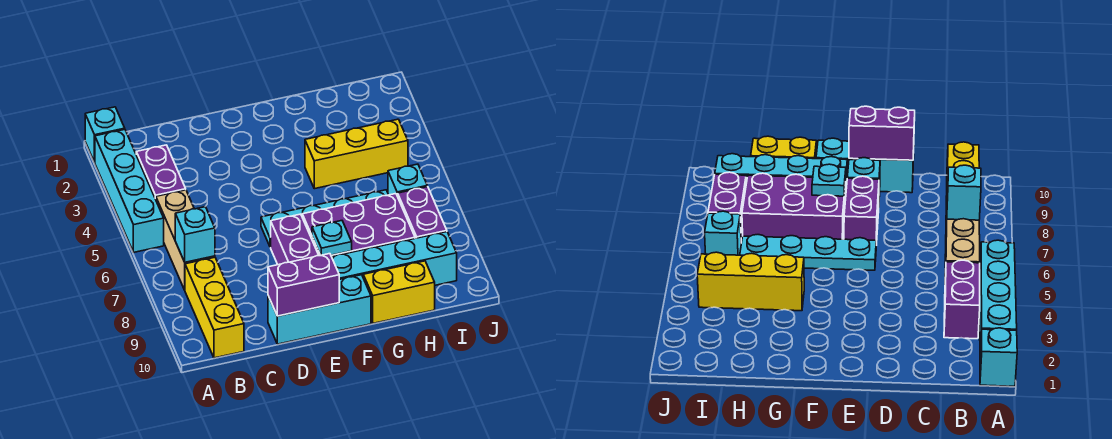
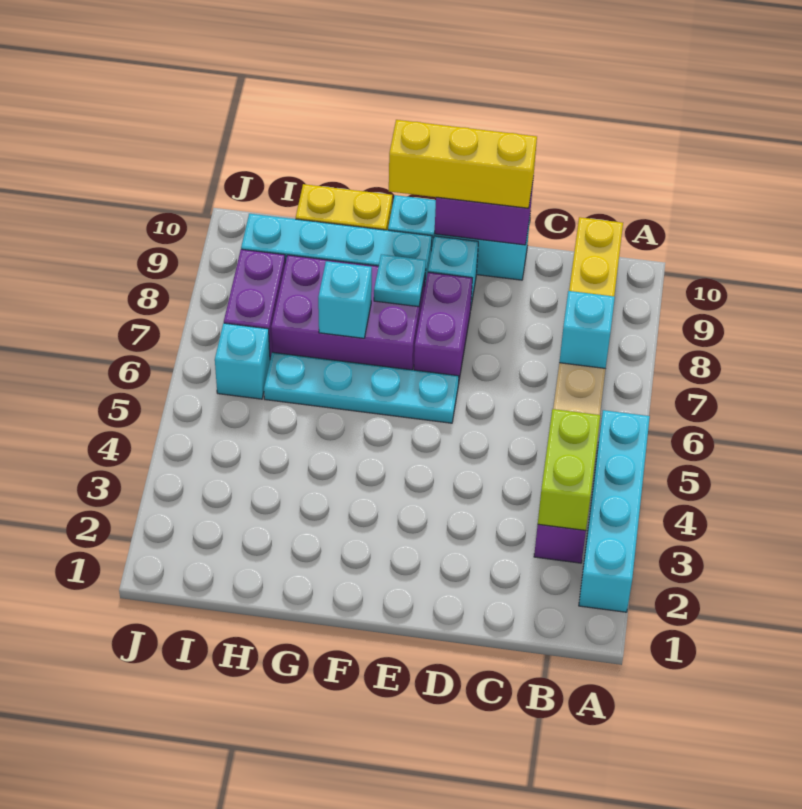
cyan brick A1 level 1 -> cyan brick G7 level 2
none -> lime brick B3:B4 level 2
yellow brick G4:I4 level 1 -> yellow brick D10:F10 level 3

